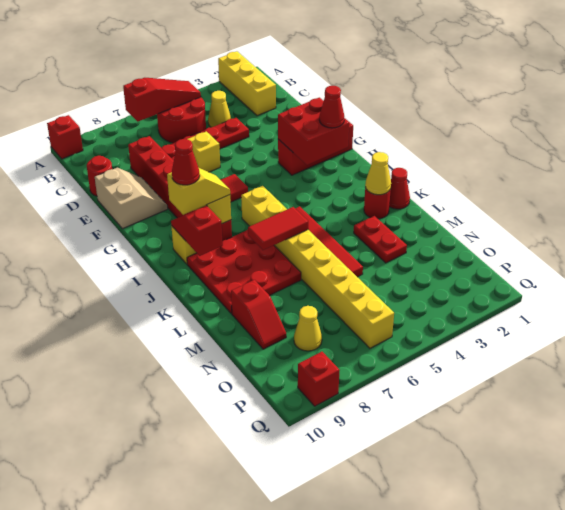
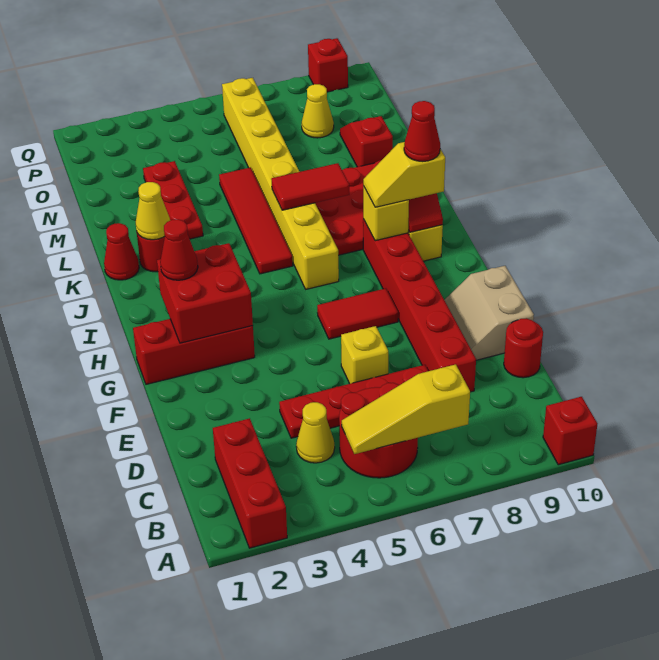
yellow brick A2:C2 level 1 -> red brick A2:C2 level 1
red slope B5:B7 level 2 top 7 -> yellow slope B5:B7 level 2 top 7
red plate L3:M3 level 1 -> red plate L3:N3 level 1

